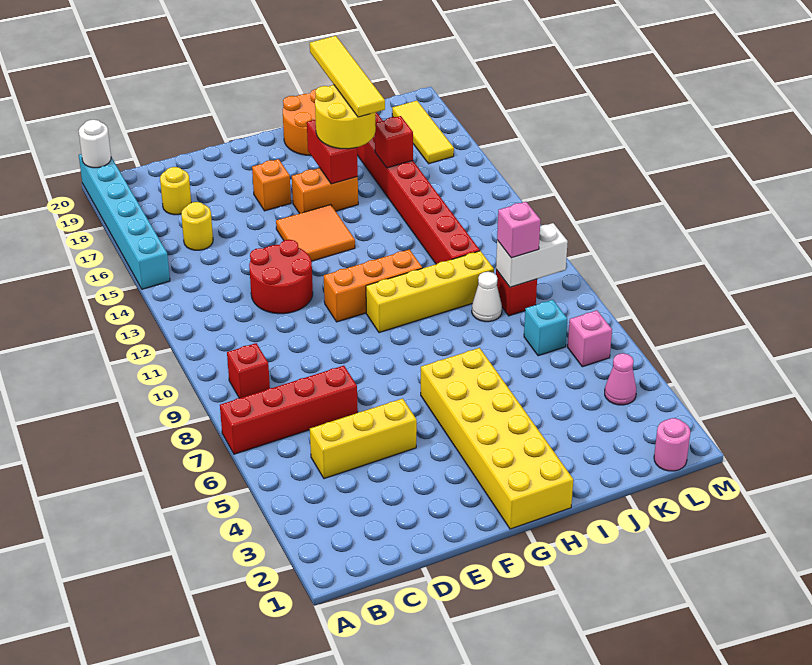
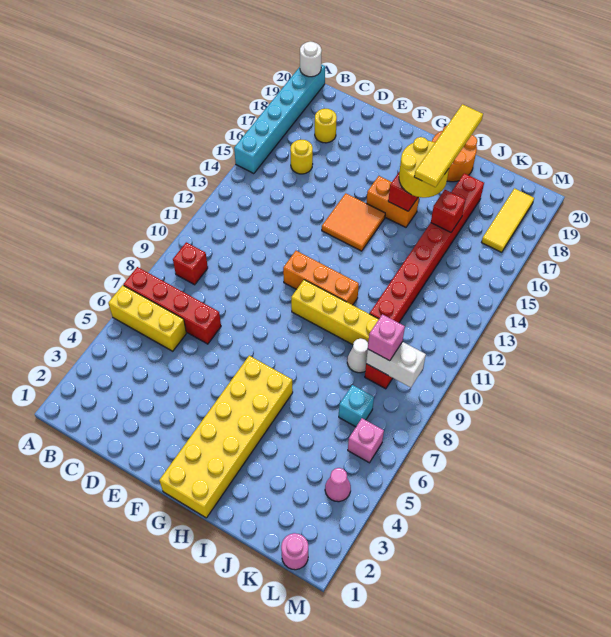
yellow brick C5:E5 level 1 -> yellow brick A6:C6 level 1
red round brick D12:E13 level 1 -> none
orange brick F17 level 1 -> none

